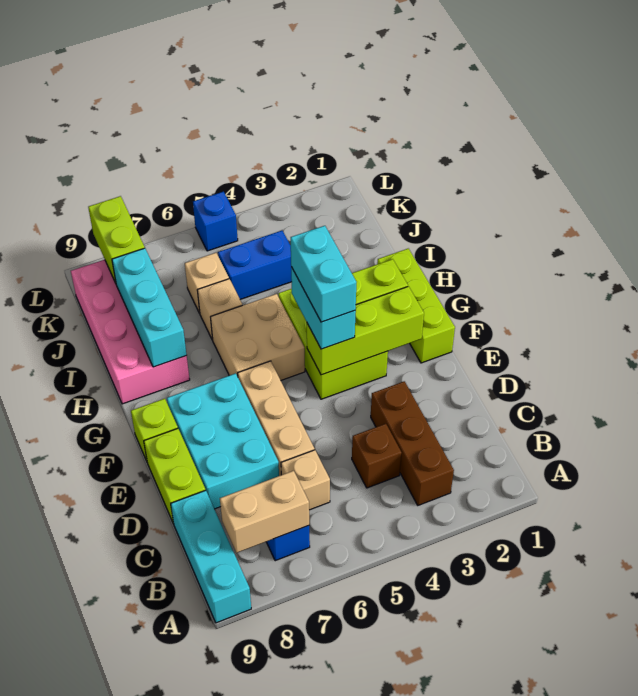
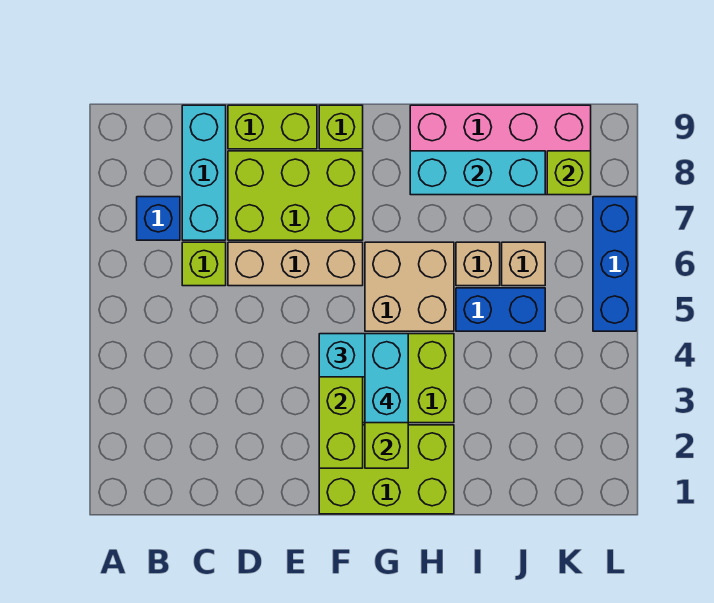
cyan brick A9:C9 level 1 -> cyan brick C7:C9 level 1
brown brick B3:D3 level 1 -> none
tan brick B7:B8 level 2 -> none
brown brick C4 level 1 -> none
tan brick C6 level 1 -> lime brick C6 level 1
cyan brick D7:F8 level 1 -> lime brick D7:F8 level 1
lime brick F1:H1 level 1 -> lime brick F1:H2 level 1
cyan brick F4:G4 level 4 -> cyan brick G3:G4 level 4
blue brick J4:J5 level 1 -> blue brick I5:J5 level 1
lime brick K8:L8 level 2 -> lime brick K8 level 2
blue brick L5 level 1 -> blue brick L5:L7 level 1

